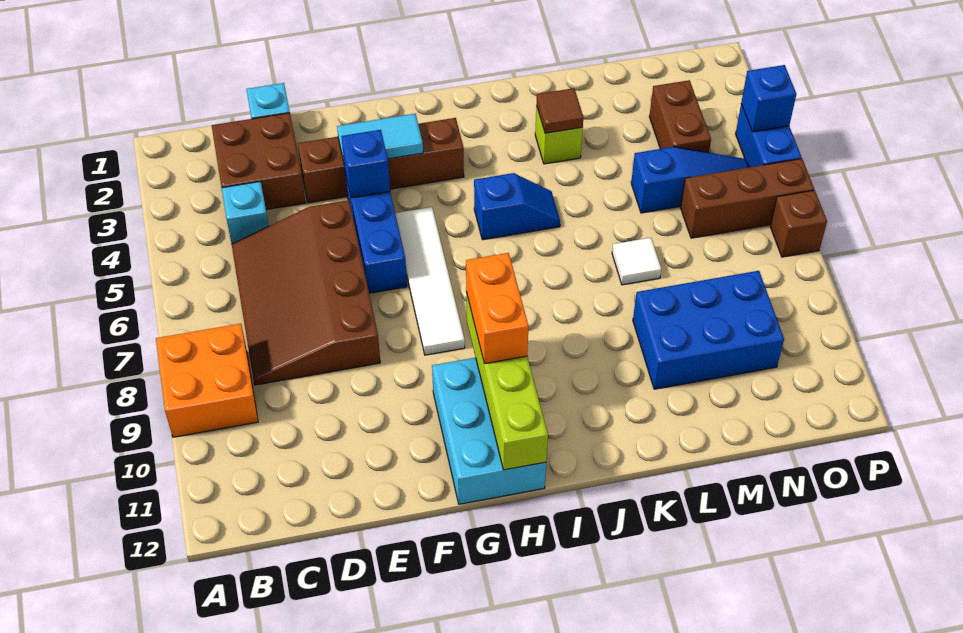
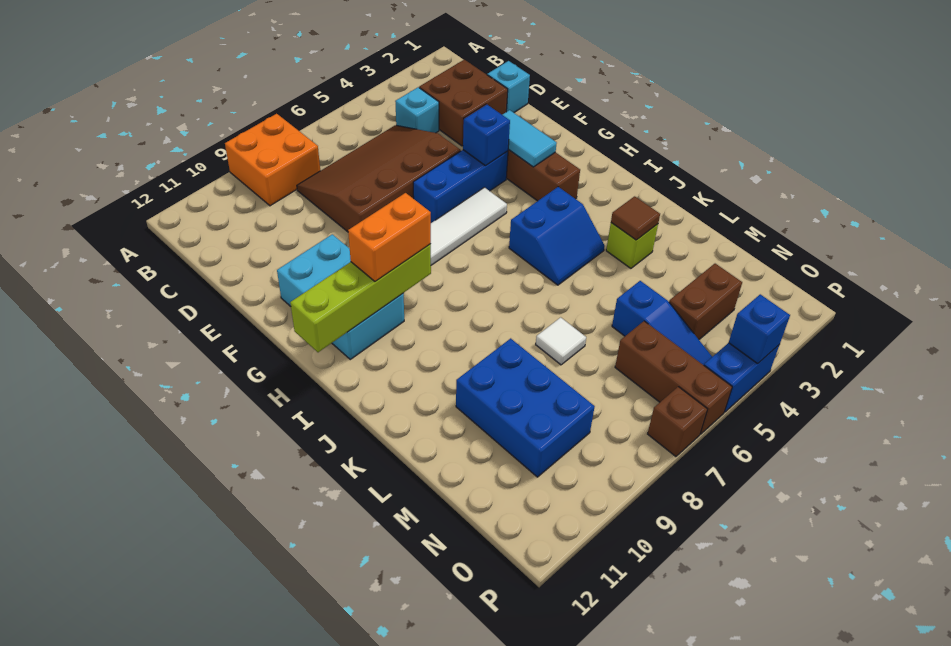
cyan brick G10:H12 level 1 -> cyan brick F10:H11 level 1
blue slope I5:J5 level 1 top I -> blue slope I4:J5 level 1 top I

